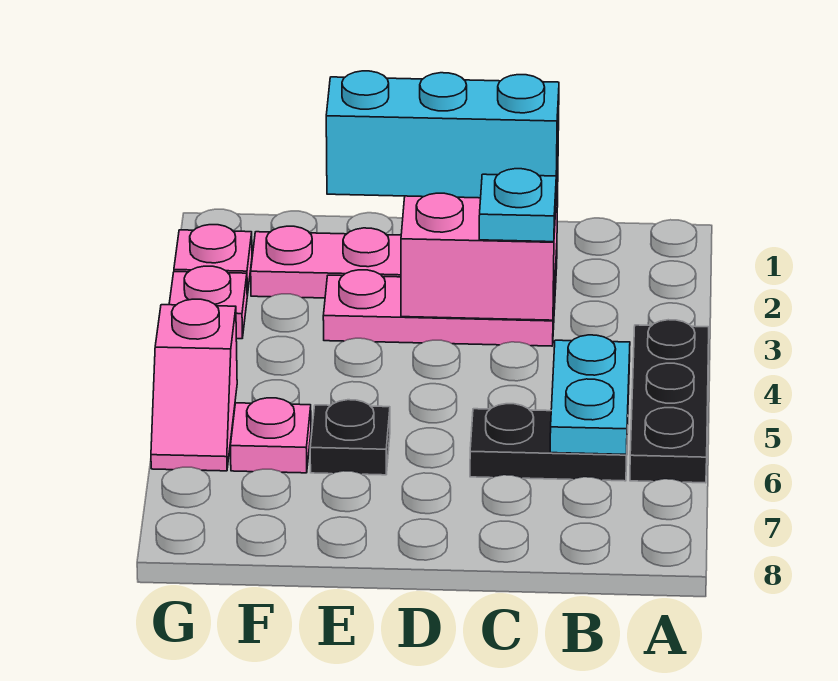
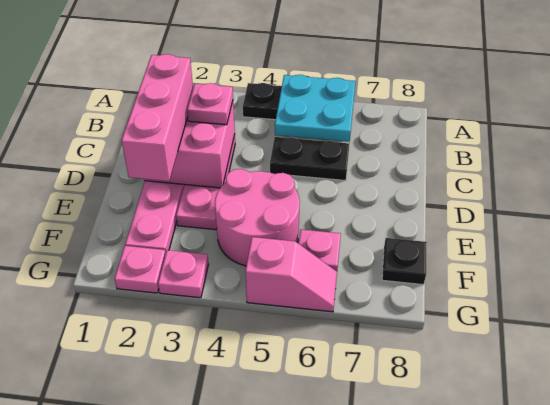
cyan plate B5:B6 level 2 -> cyan plate A5:B6 level 2
black plate B6:C6 level 1 -> black plate C5:C6 level 1
cyan brick C2:E2 level 3 -> pink brick C2:E2 level 3
cyan plate C3 level 3 -> pink plate C3 level 3
none -> pink round brick E4:F5 level 1
black plate E6 level 1 -> black plate F8 level 1

